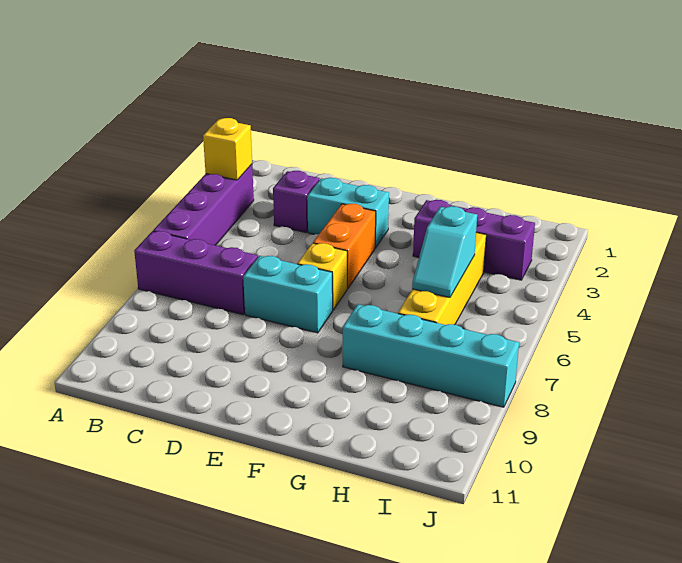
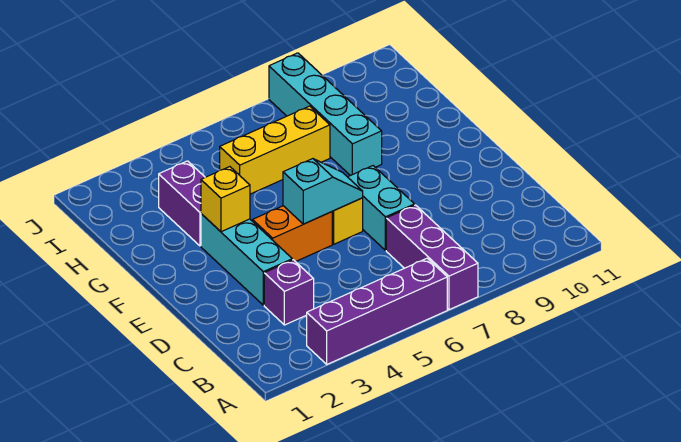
yellow brick A3 level 2 -> yellow brick F3 level 2
cyan brick D3:E3 level 1 -> cyan brick D3:F3 level 1
purple brick G3:I3 level 1 -> purple brick G3:H3 level 1
yellow brick H4:H7 level 1 -> yellow brick H5:H7 level 1
cyan slope H5:H6 level 2 top 5 -> cyan slope E5:E6 level 2 top 5

